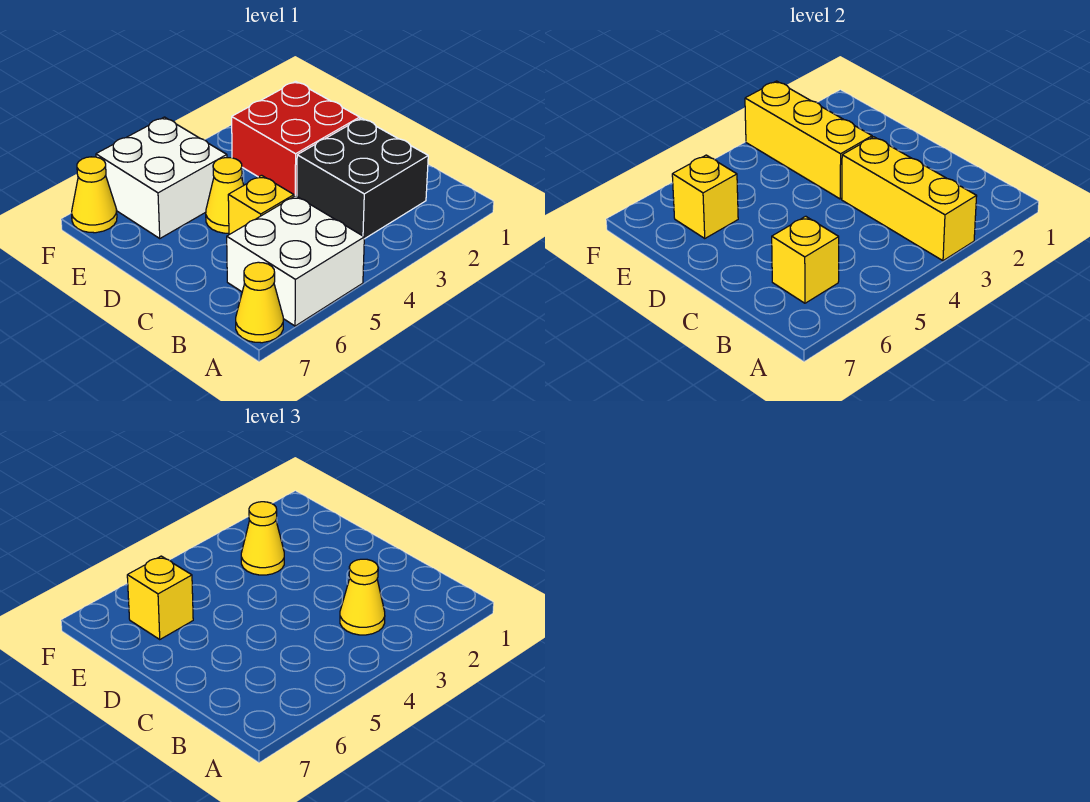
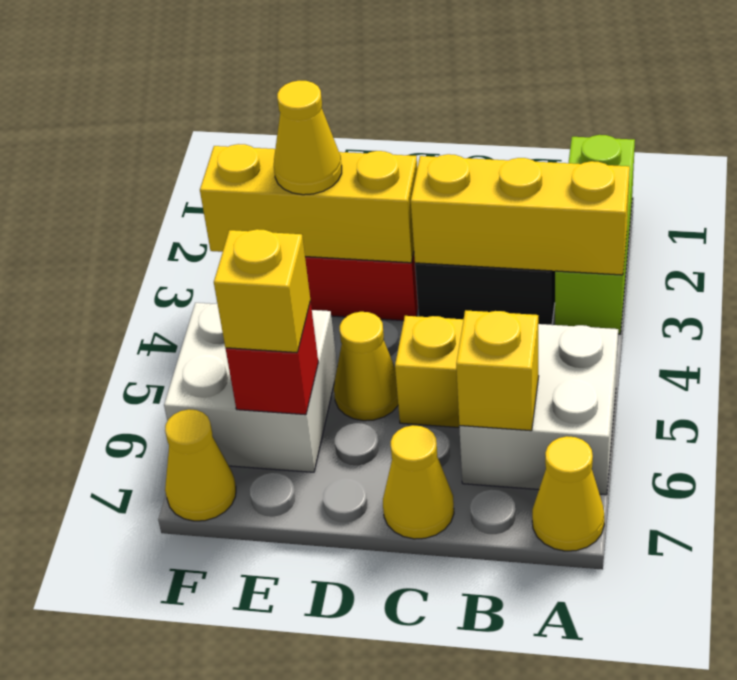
none -> lime brick A1:A3 level 1
yellow cone B3 level 3 -> yellow cone C7 level 1
yellow brick E6 level 2 -> red brick E6 level 2

